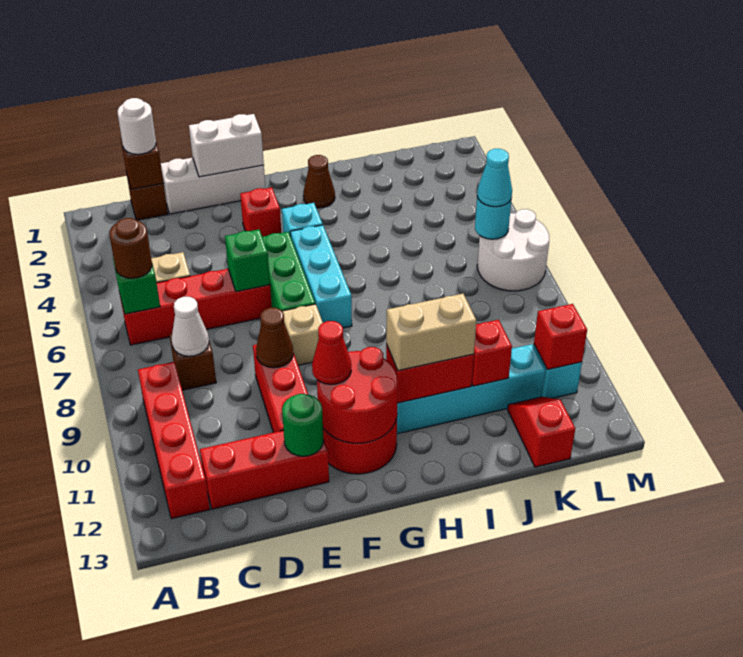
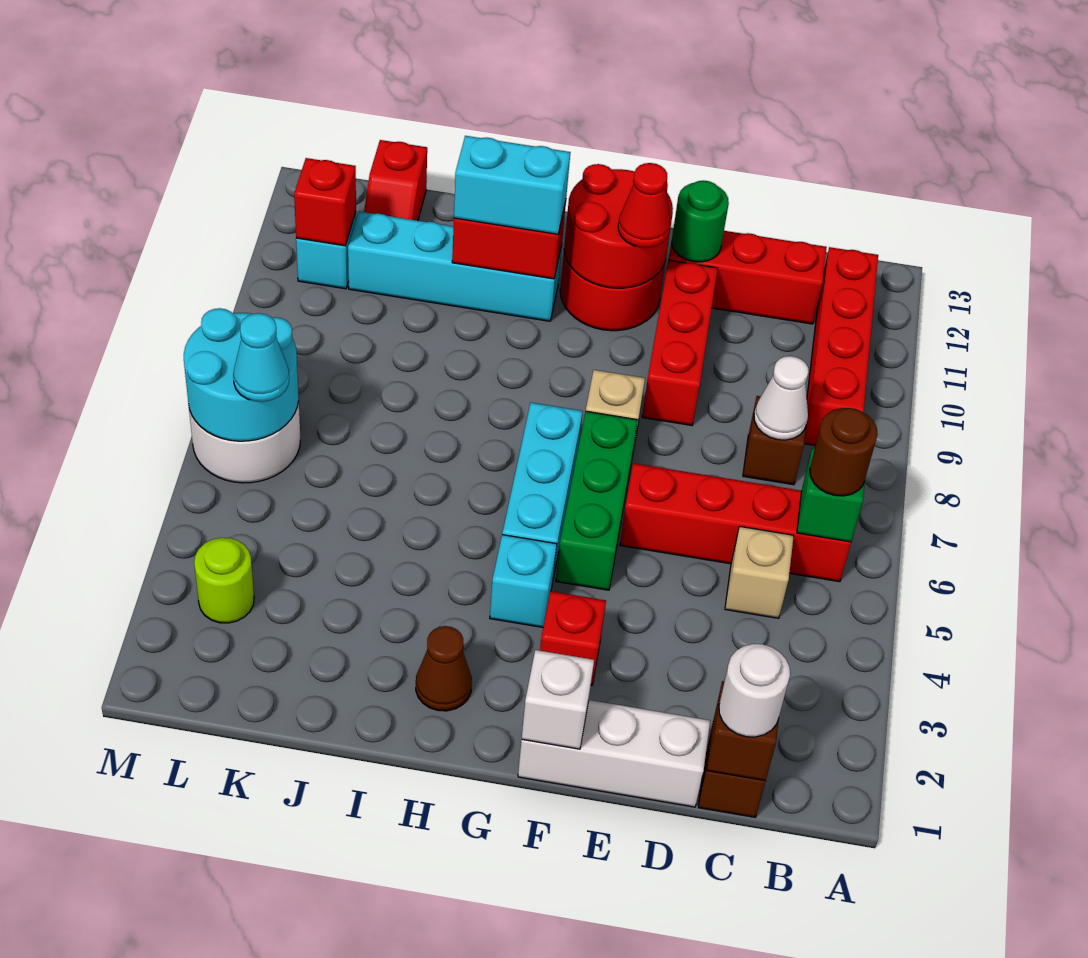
white brick E1:F1 level 2 -> white brick F1 level 2
green brick E6 level 2 -> none
brown cone E9 level 2 -> none
tan brick H11:I11 level 3 -> cyan brick H11:I11 level 3
red brick J11 level 2 -> none
none -> lime round brick L3 level 1
cyan round brick L6 level 2 -> cyan round brick L6:M7 level 2

